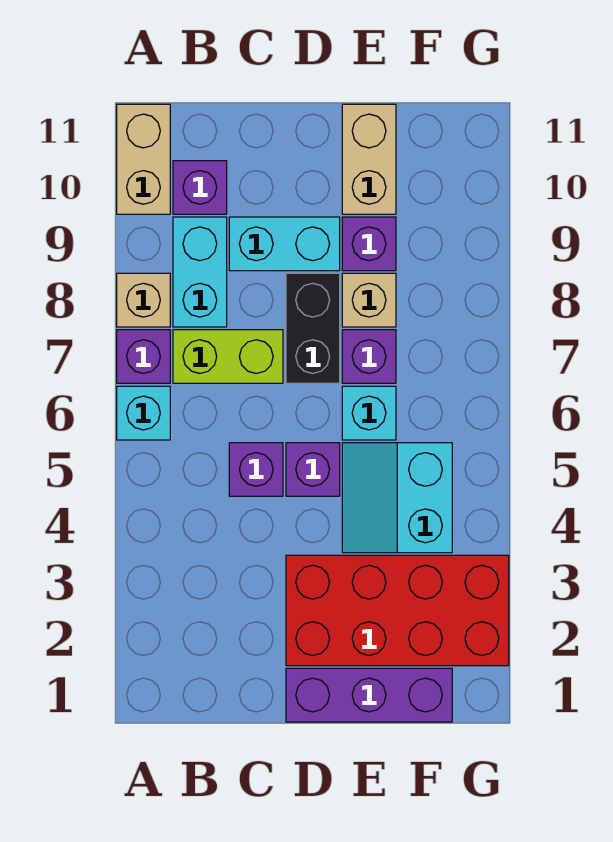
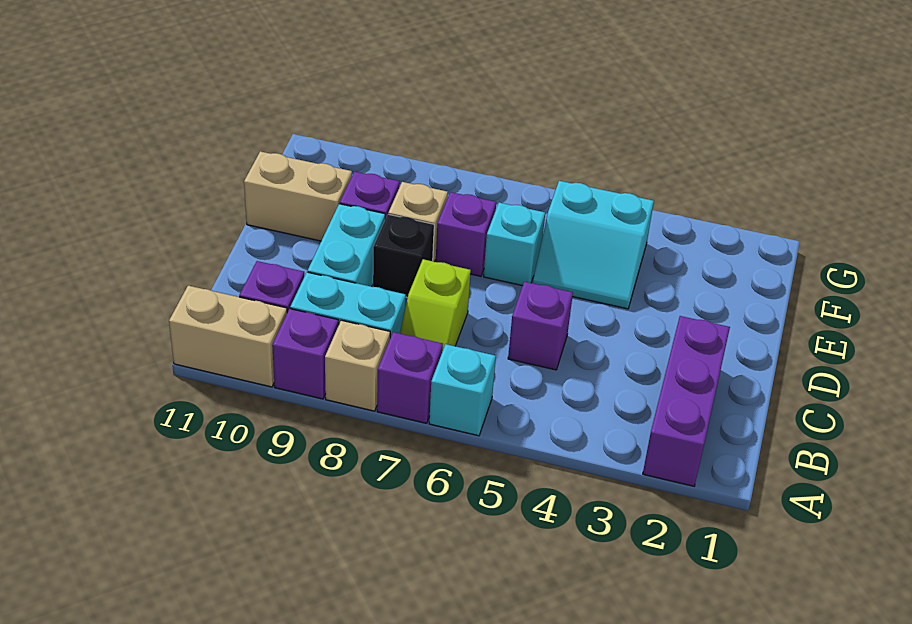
lime brick B7:C7 level 1 -> lime slope B7:C7 level 1 top C
purple brick D1:F1 level 1 -> purple brick A2:C2 level 1
red brick D2:G3 level 1 -> none
purple brick D5 level 1 -> purple brick A9 level 1
black brick D7:D8 level 1 -> black brick D8 level 1

